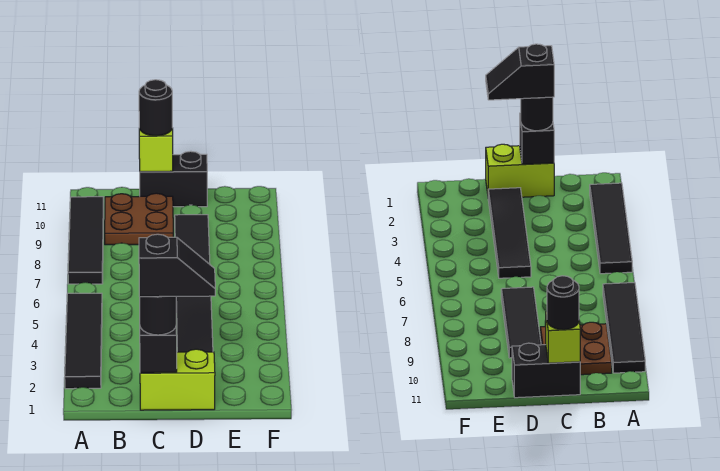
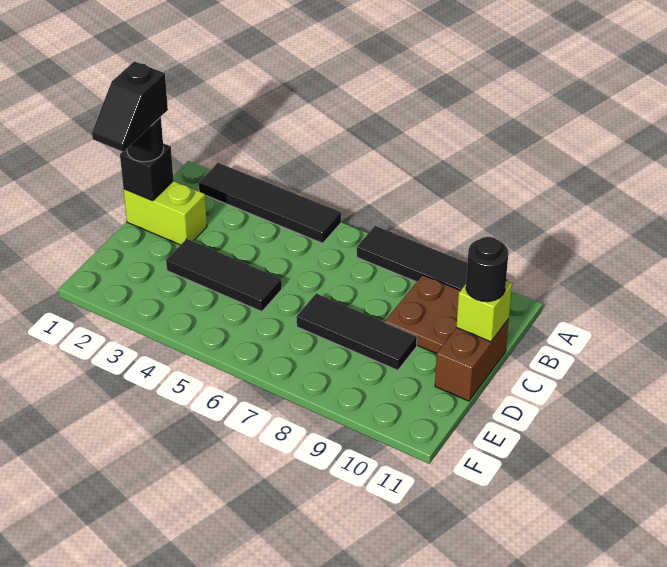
lime brick C1:D1 level 1 -> lime brick C1:C2 level 1
black brick C11:D11 level 1 -> brown brick C11:D11 level 1
black tile D2:D5 level 1 -> black tile D3:D5 level 1

